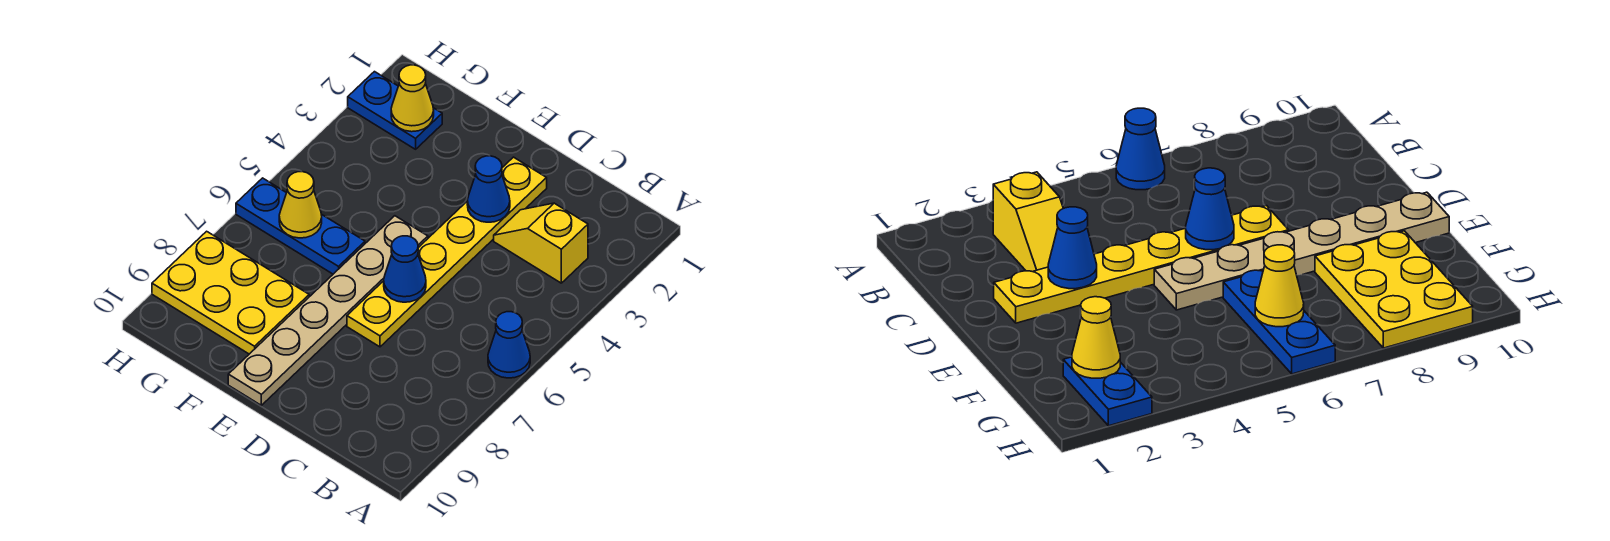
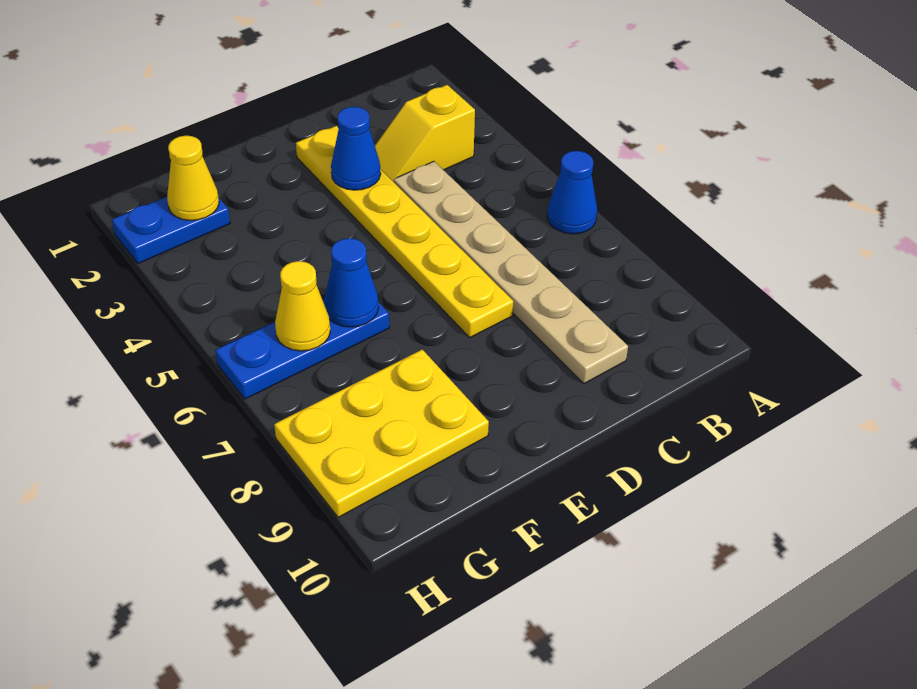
blue cone D6 level 2 -> blue cone F6 level 2
tan plate E5:E10 level 1 -> tan plate C4:C9 level 1

